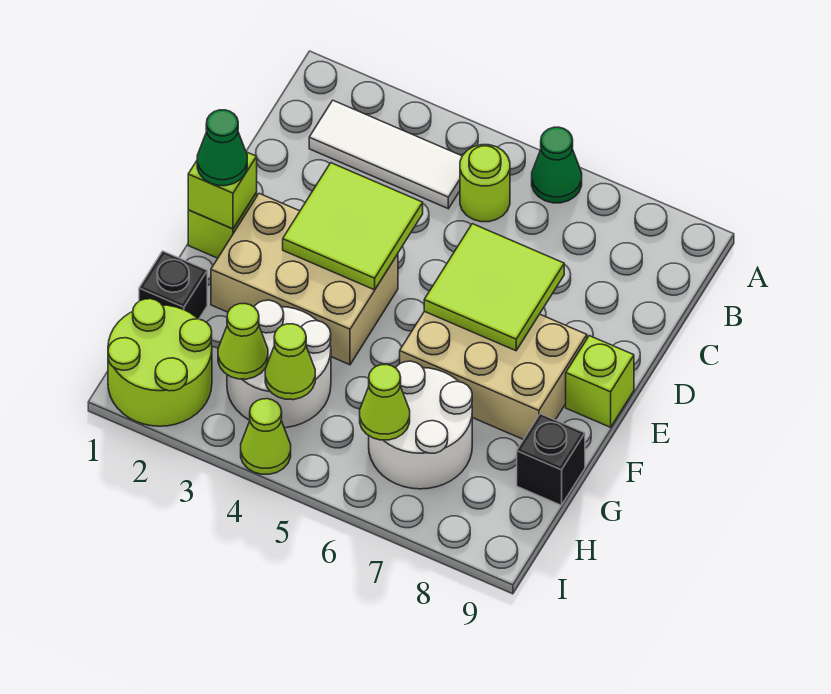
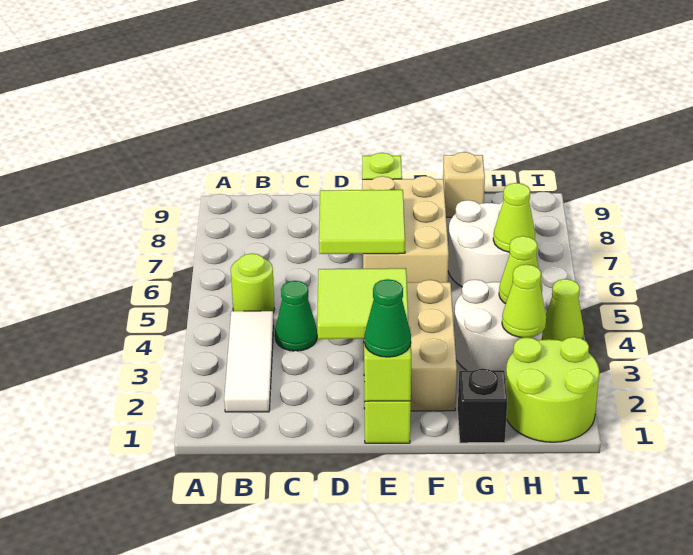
green cone A6 level 1 -> green cone C4 level 1
black brick G9 level 1 -> tan brick G9 level 1

